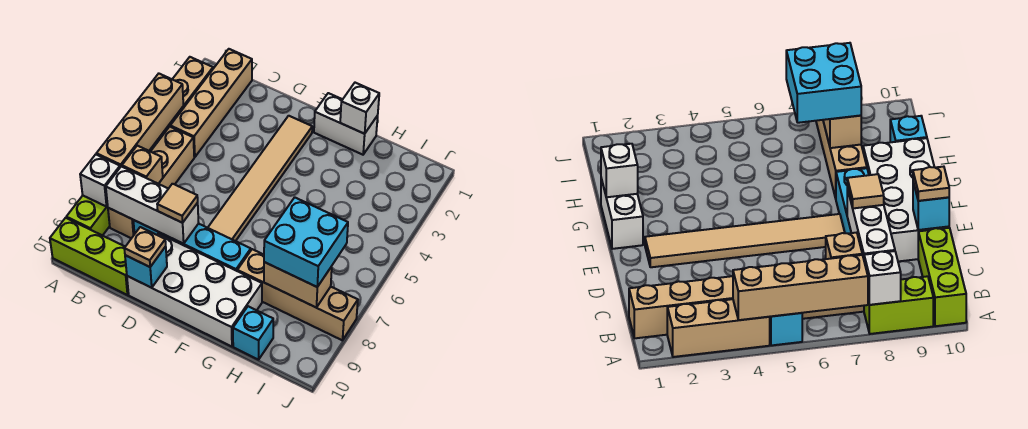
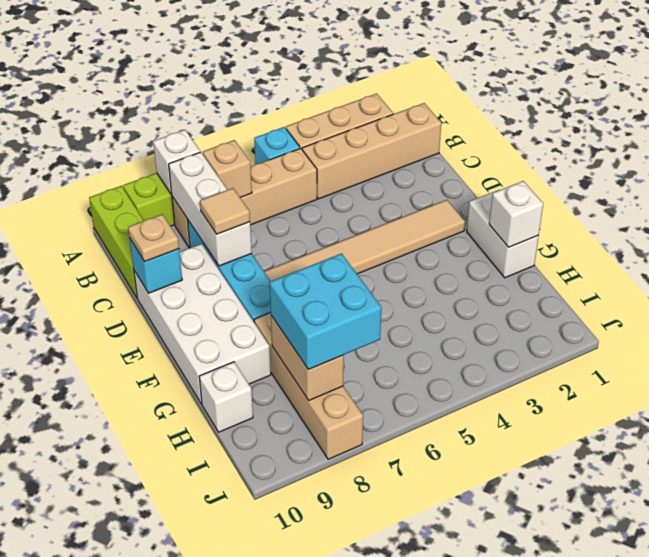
tan brick A4:A7 level 2 -> none
cyan brick H10 level 1 -> white brick H10 level 1

